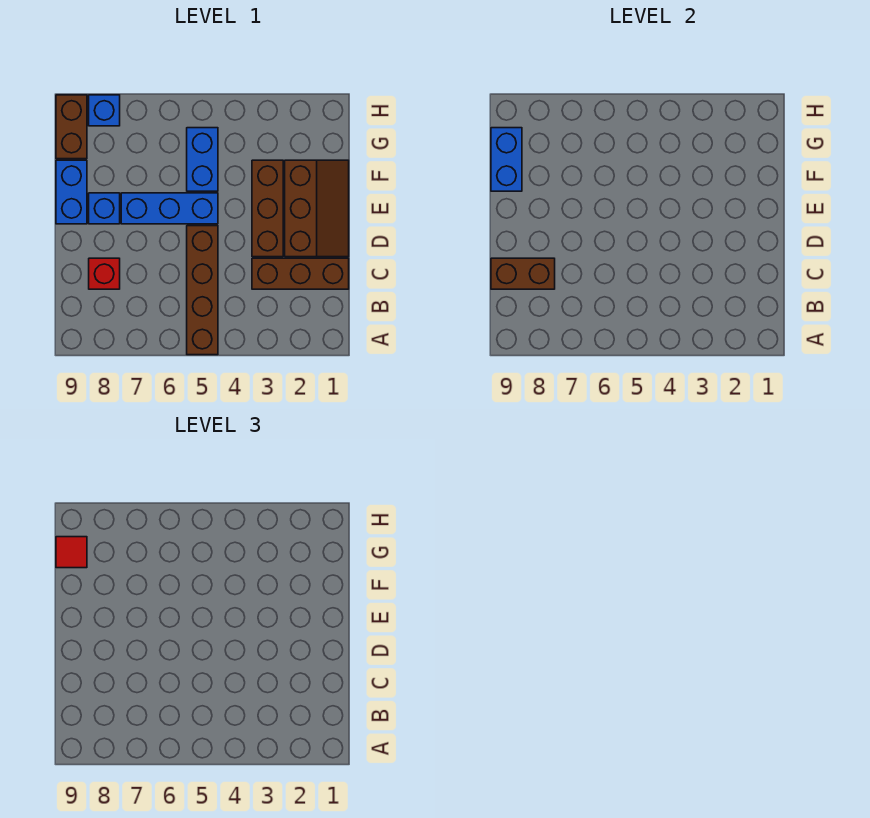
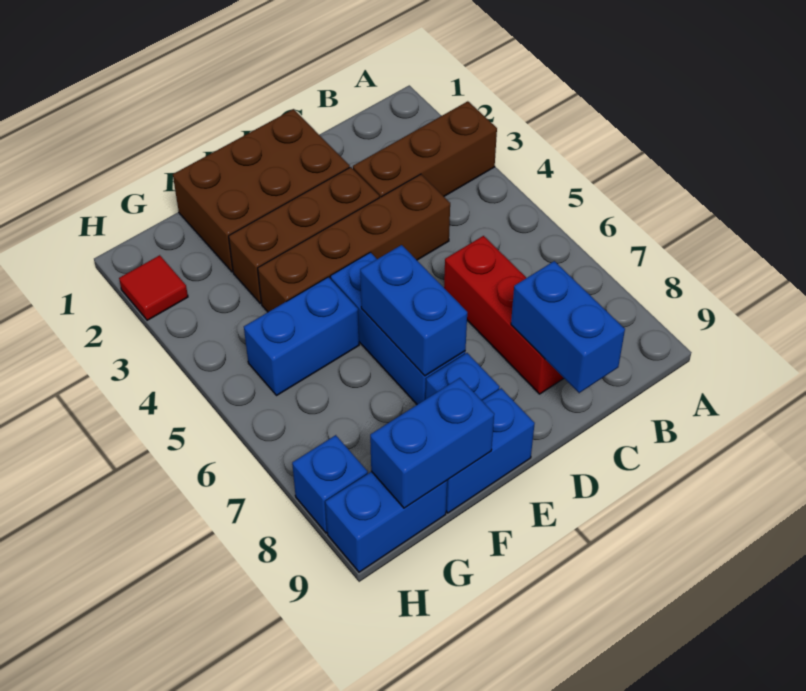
brown brick A5:D5 level 1 -> brown brick C4:F4 level 1
brown brick C1:C3 level 1 -> brown brick A3:C3 level 1
red brick C8 level 1 -> red brick C6:C8 level 1
brown brick C8:C9 level 2 -> blue brick C8:C9 level 2
brown slope D1:F2 level 1 top 2 -> brown brick D1:F2 level 1
none -> blue brick E6:E7 level 2
brown brick G9:H9 level 1 -> blue brick G9:H9 level 1
red tile G9 level 3 -> red tile H2 level 1

